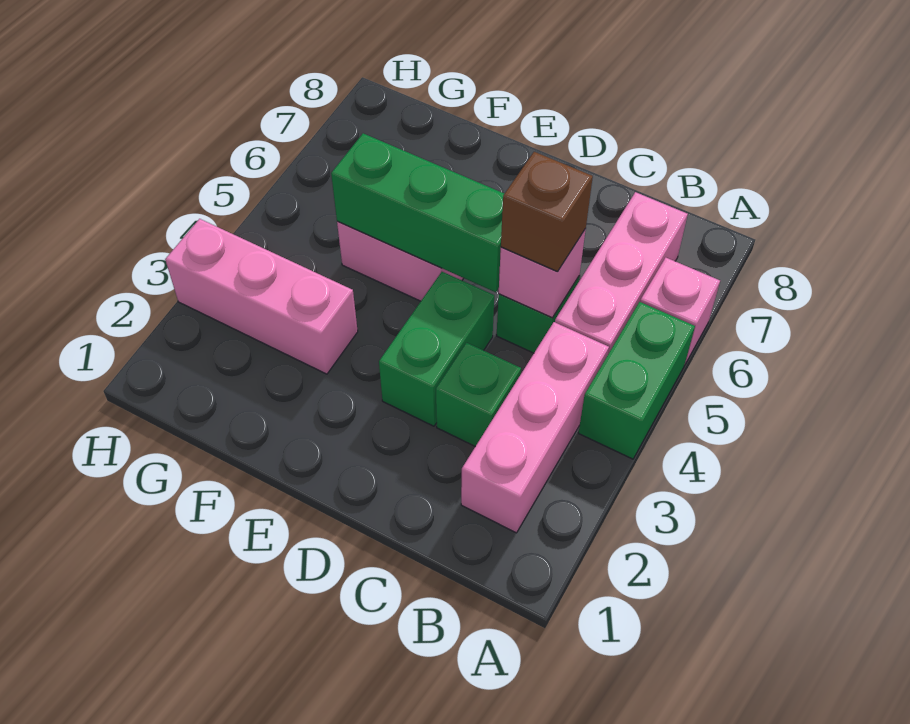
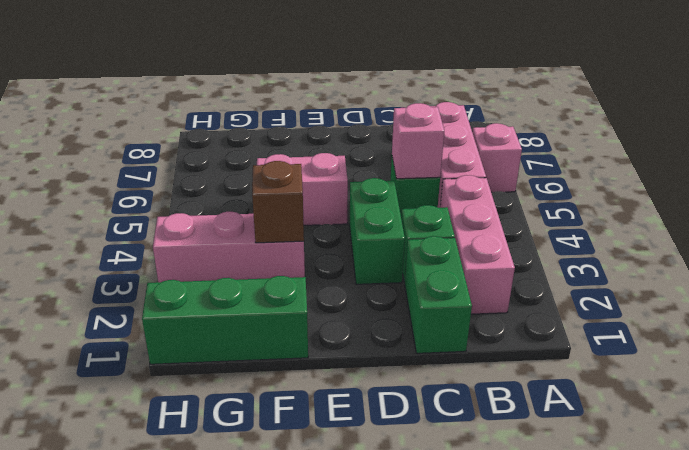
green brick A4:A5 level 1 -> green brick C1:C2 level 1
brown brick C5 level 3 -> brown brick F3 level 2
green brick D5:F5 level 2 -> green brick F1:H1 level 1

